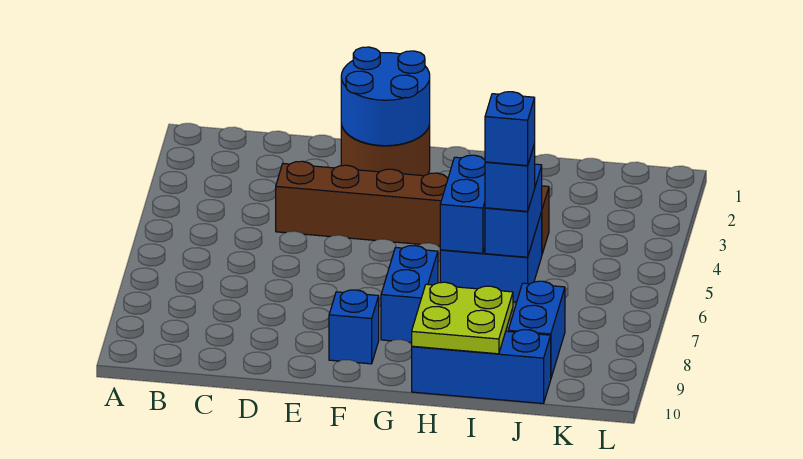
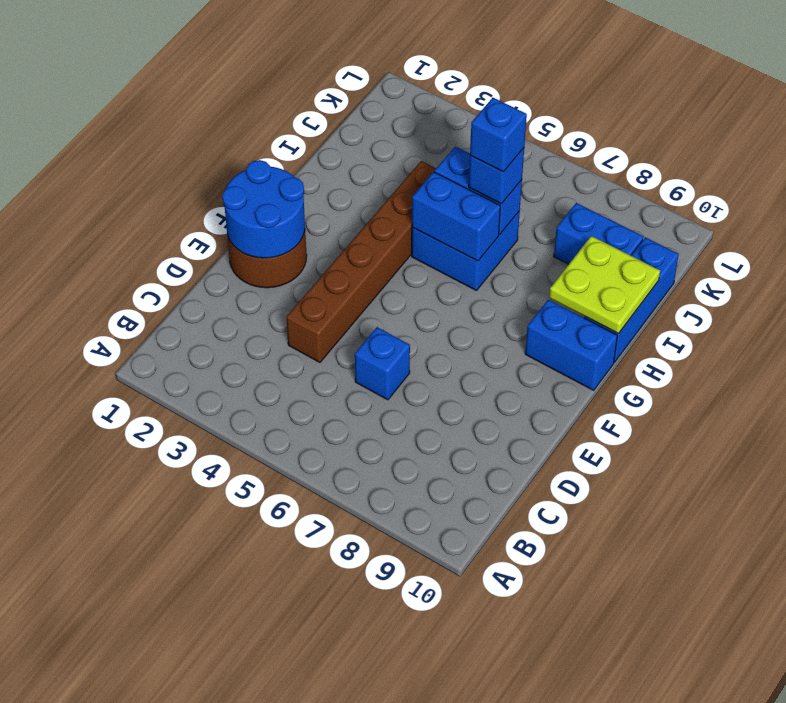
blue brick F9 level 1 -> blue brick D6 level 1
blue brick G7:G8 level 1 -> blue brick G9:G10 level 1

